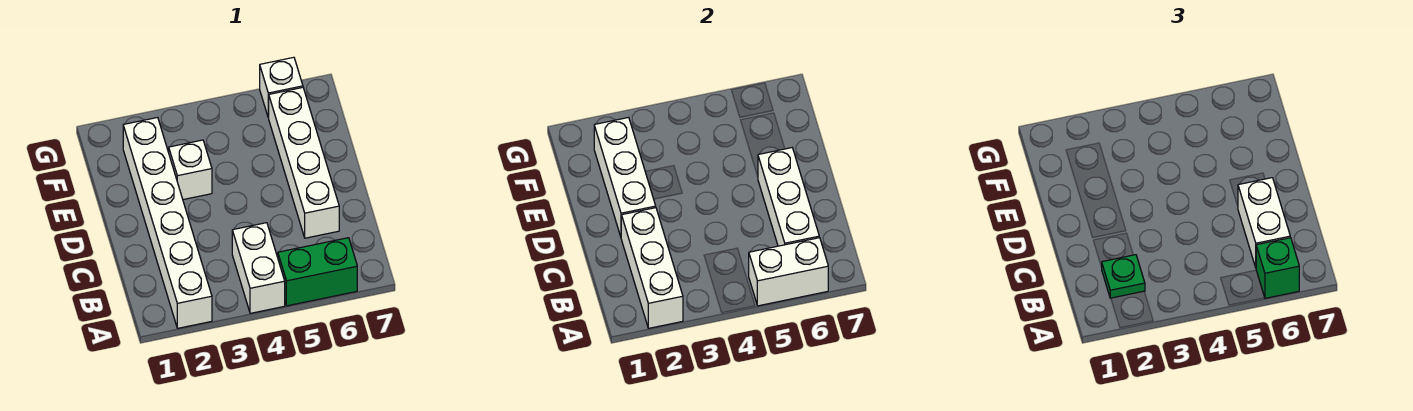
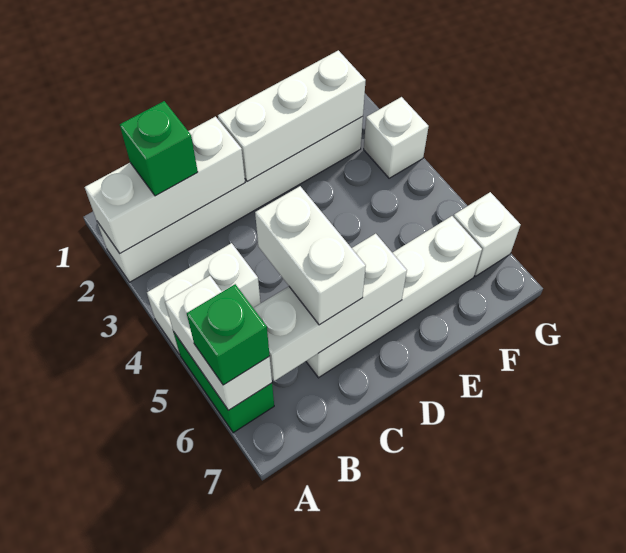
green plate B2 level 3 -> green brick B2 level 3
white brick B6:C6 level 3 -> white brick C5:C6 level 3
white brick E3 level 1 -> white brick G3 level 1

